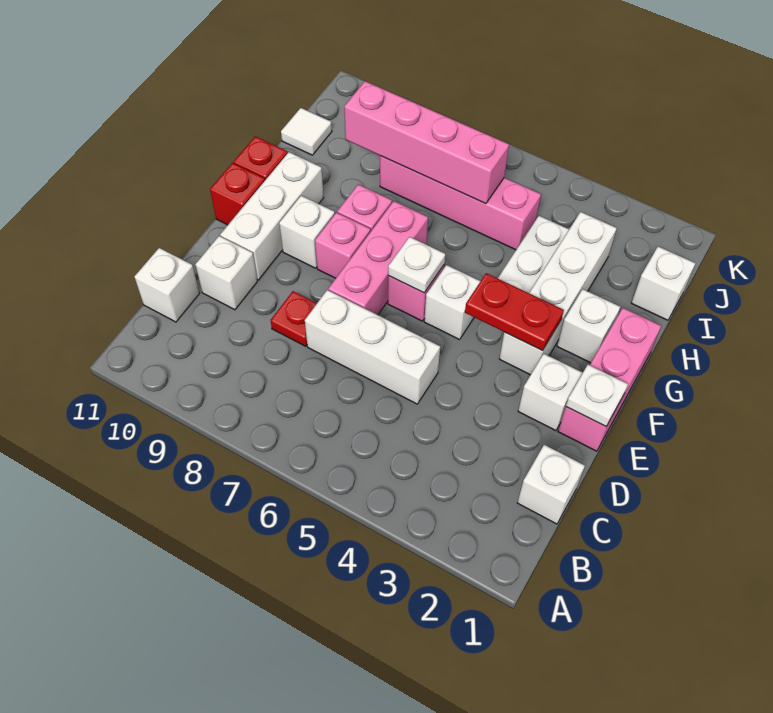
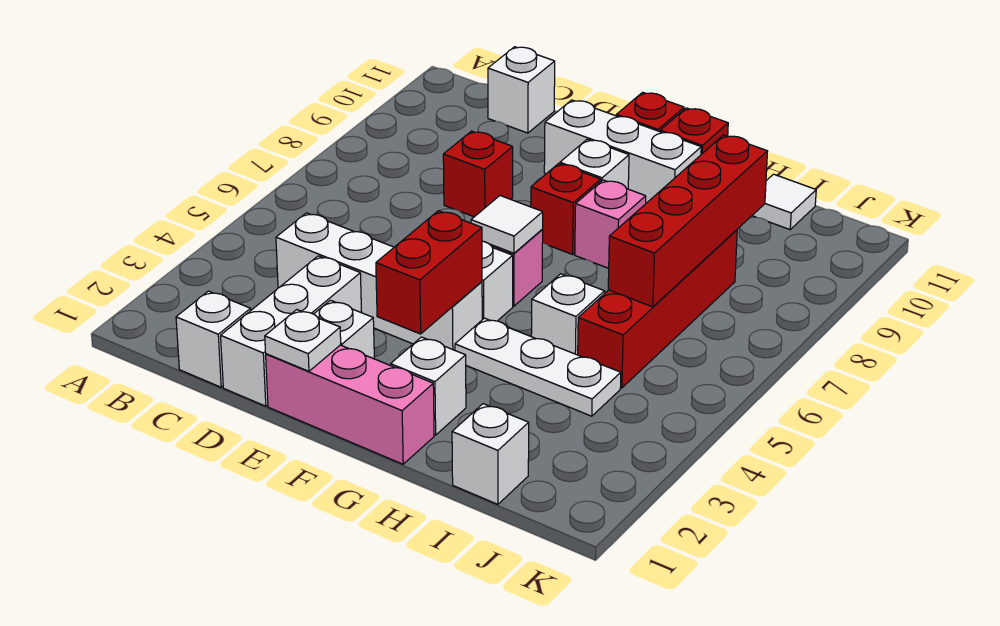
white brick D5:D7 level 1 -> white brick D1:D3 level 1
red plate D8 level 1 -> red brick D8 level 1
white brick D10 level 1 -> white brick H5 level 1
pink brick E7:G7 level 1 -> none
white brick F3:I3 level 1 -> white brick C4:F4 level 1
red plate F3:F4 level 2 -> red brick F3:F4 level 2
white plate F6 level 2 -> white tile F6 level 2
pink brick F8 level 1 -> red brick F8 level 1
pink brick I5:I8 level 1 -> red brick I5:I8 level 1
pink brick I6:I9 level 2 -> red brick I6:I9 level 2

